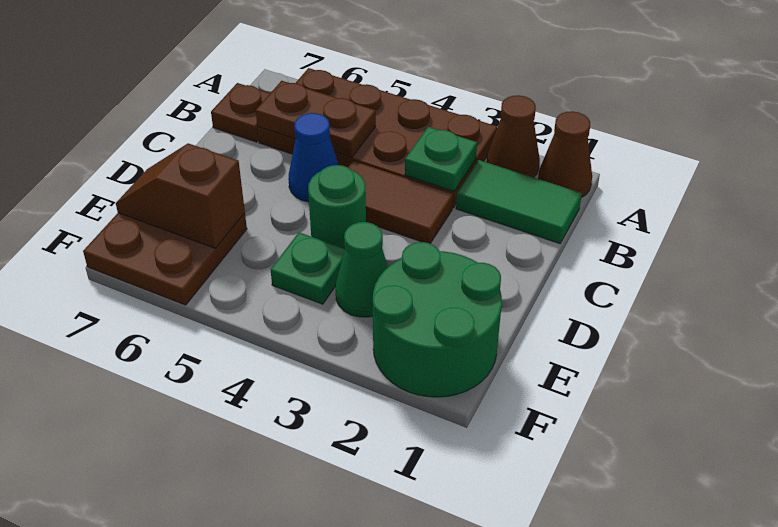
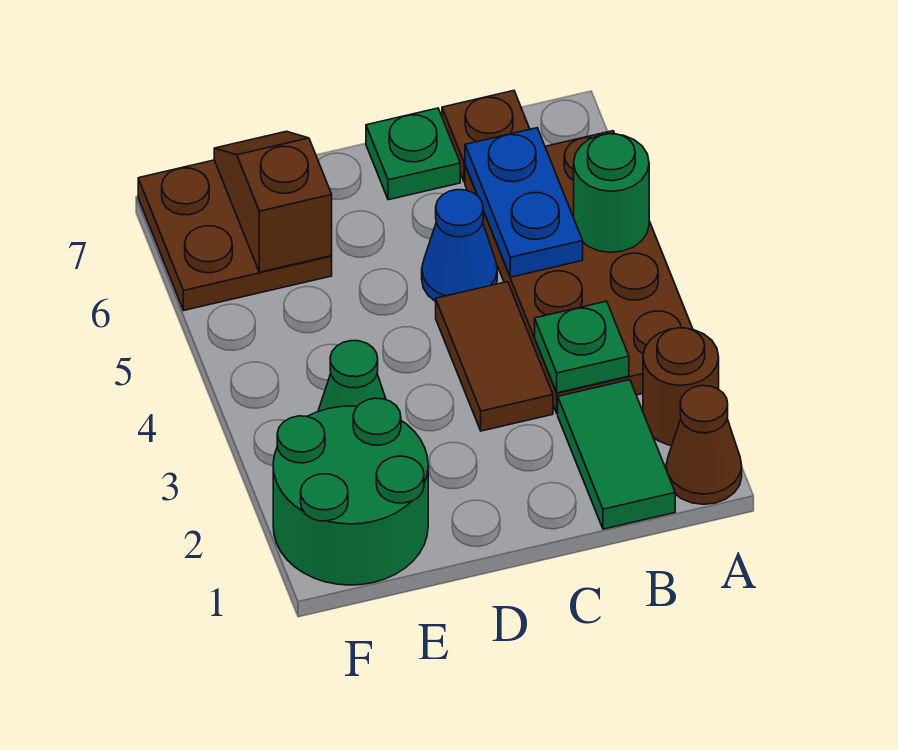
brown cone A2 level 1 -> brown round brick A2 level 1
brown plate B5:B6 level 2 -> blue plate B5:B6 level 2
green round brick D4 level 1 -> green round brick A5 level 2
green plate E4 level 1 -> green plate C7 level 1

